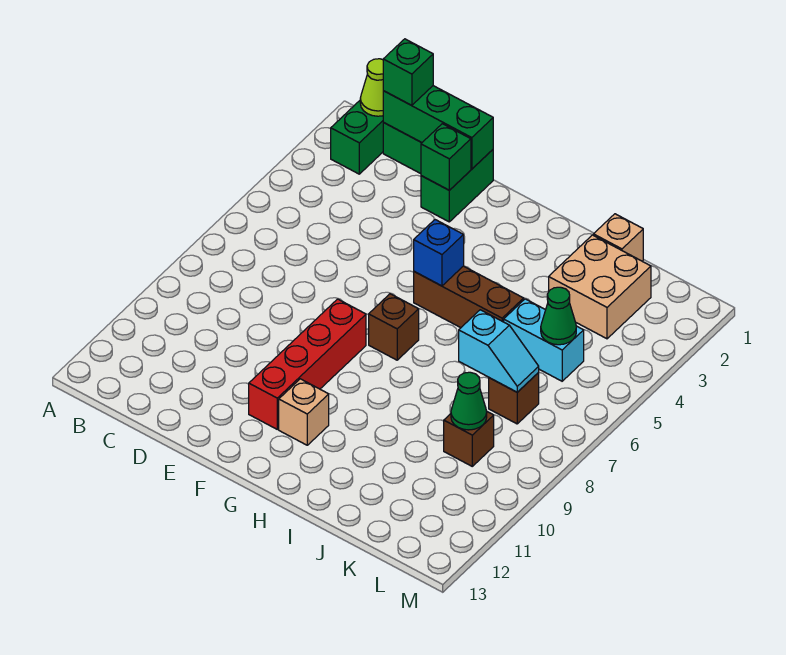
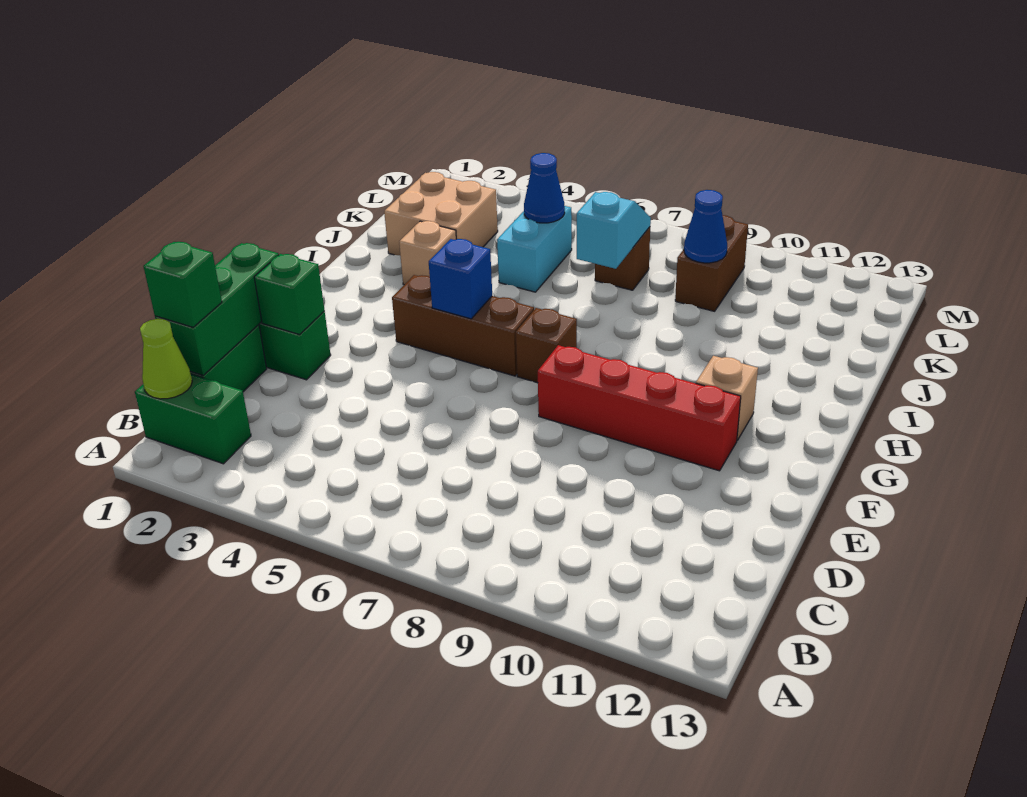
brown brick G5:I5 level 1 -> brown brick G4:G6 level 1
tan brick J1 level 1 -> tan brick I3 level 1
green cone K5 level 2 -> blue cone K5 level 2
brown brick K9 level 1 -> brown brick K9:L9 level 1
green cone K9 level 2 -> blue cone K9 level 2

